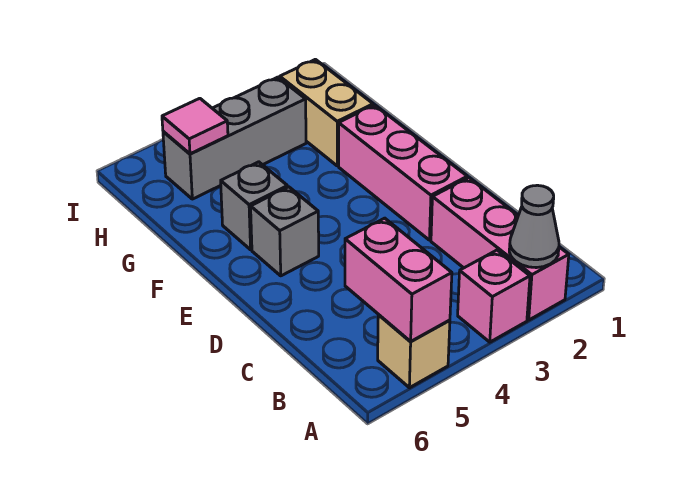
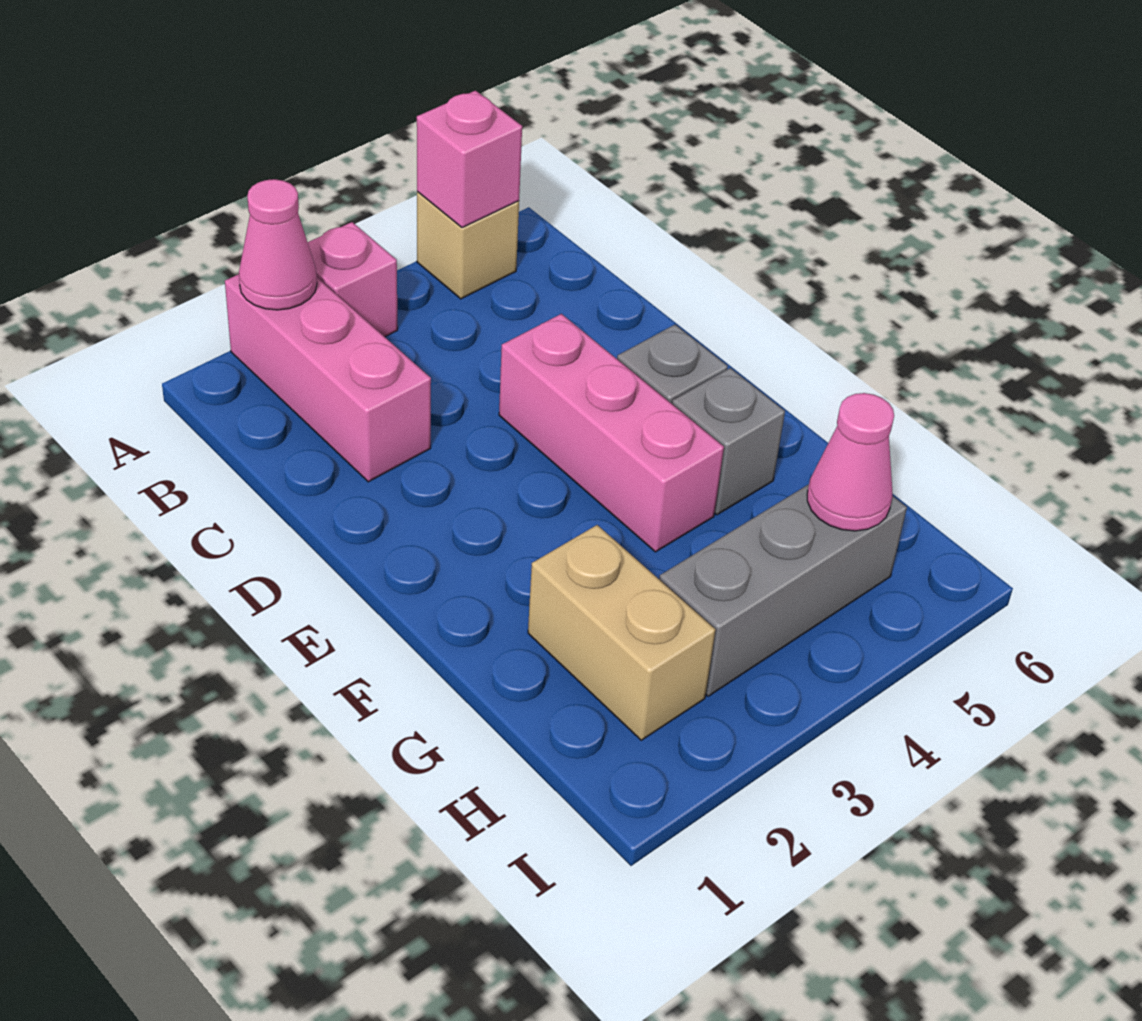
grey cone A2 level 2 -> pink cone A2 level 2
pink brick A5:B5 level 2 -> pink brick A5 level 2
pink brick D2:F2 level 1 -> pink brick D4:F4 level 1
pink tile H5 level 2 -> pink cone H5 level 2

